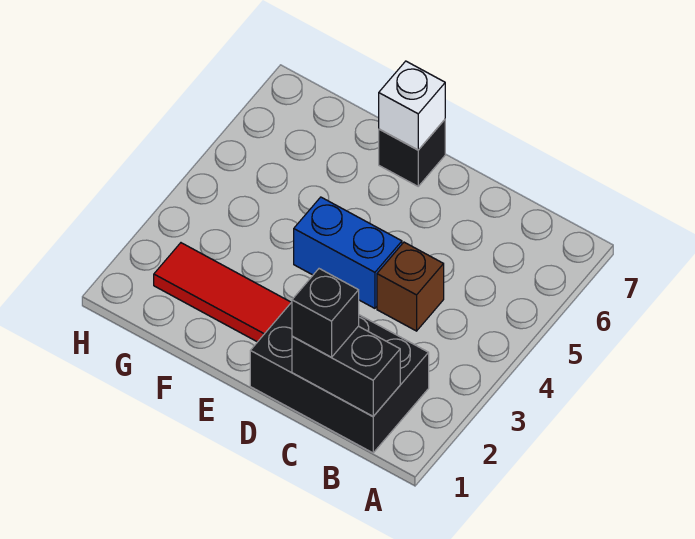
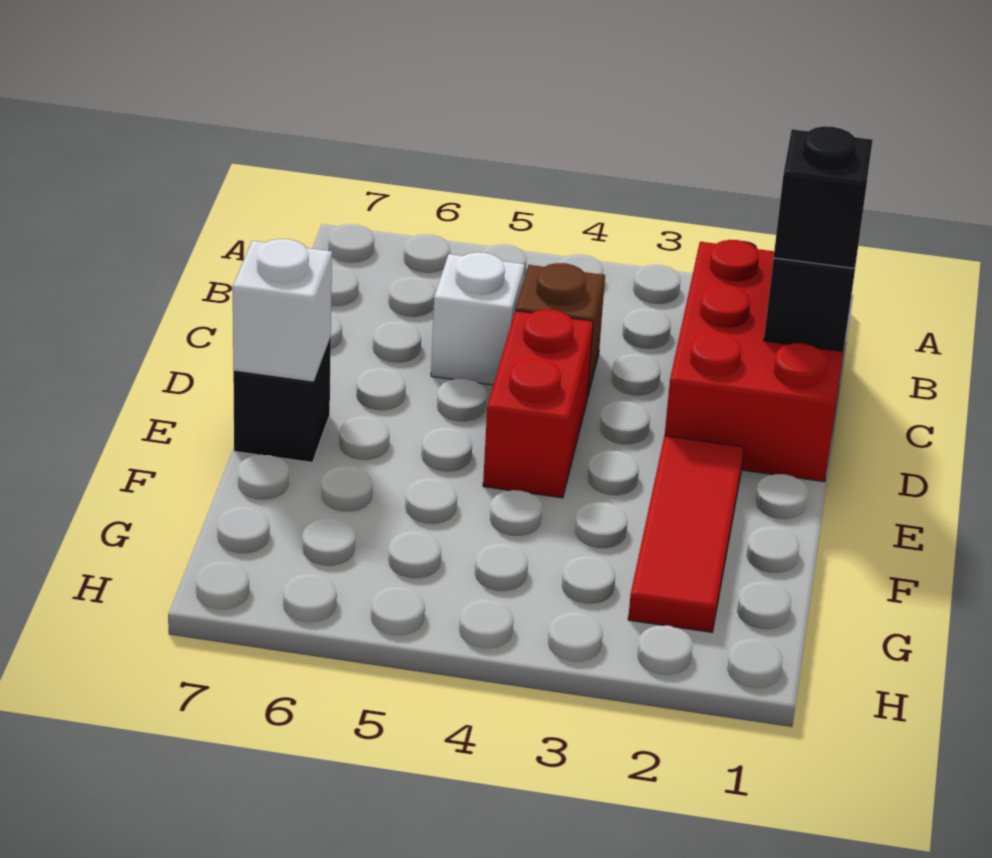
black brick B1:D2 level 1 -> red brick B1:D2 level 1
none -> white brick C5 level 1
blue brick D4:E4 level 1 -> red brick D4:E4 level 1

